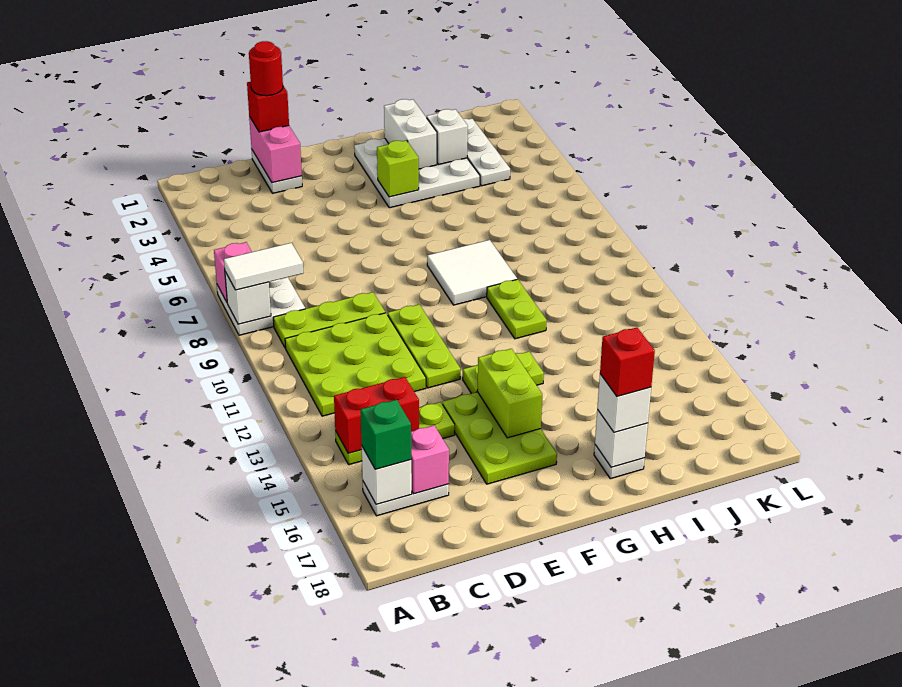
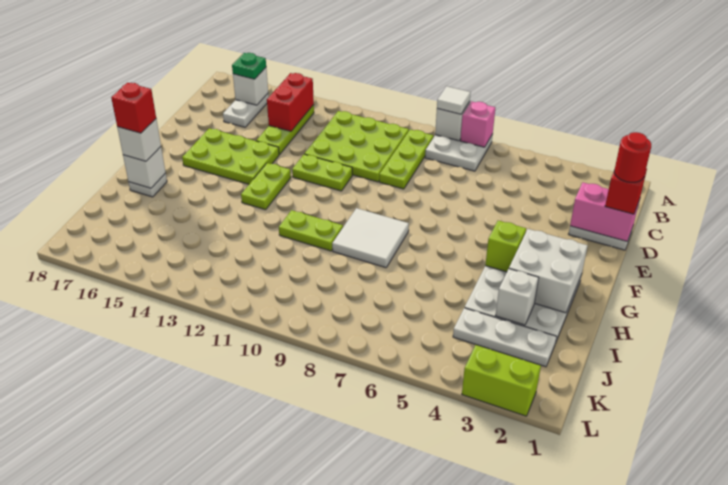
white tile A8:B8 level 3 -> white tile A8 level 3
green brick B16 level 3 -> green plate B16 level 3
pink brick C16 level 2 -> none
lime plate E10:E12 level 1 -> lime plate E11:E12 level 1
lime brick F14:F15 level 2 -> lime brick L2:L3 level 1
white brick H2:H3 level 2 -> white brick G2:H3 level 2

